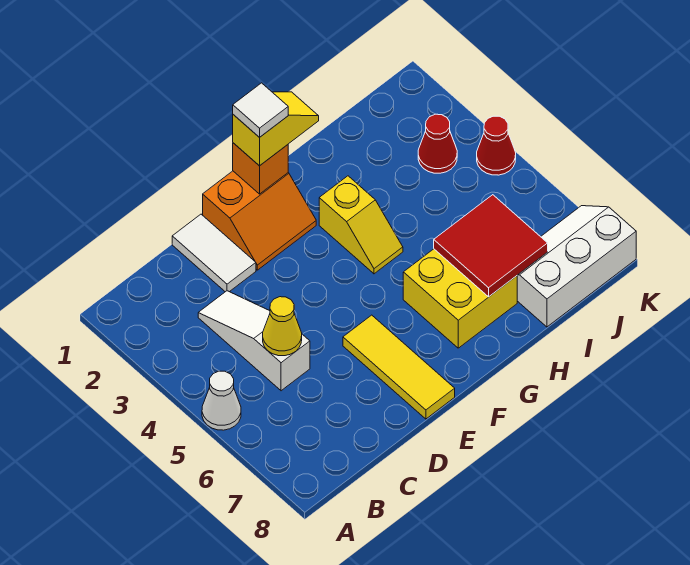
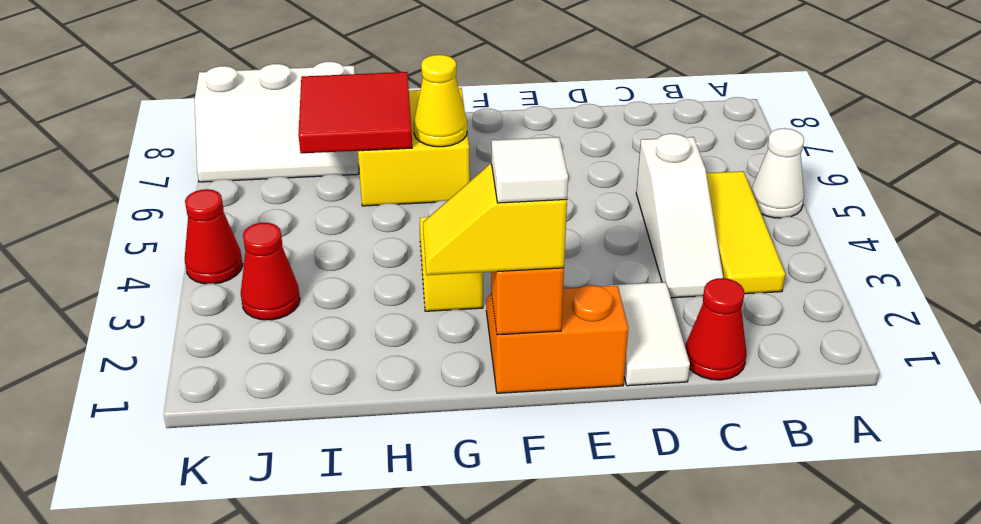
none -> red cone C1 level 1
yellow cone C5 level 2 -> yellow cone G6 level 2
yellow tile E6:E8 level 1 -> yellow tile B3:B5 level 1

